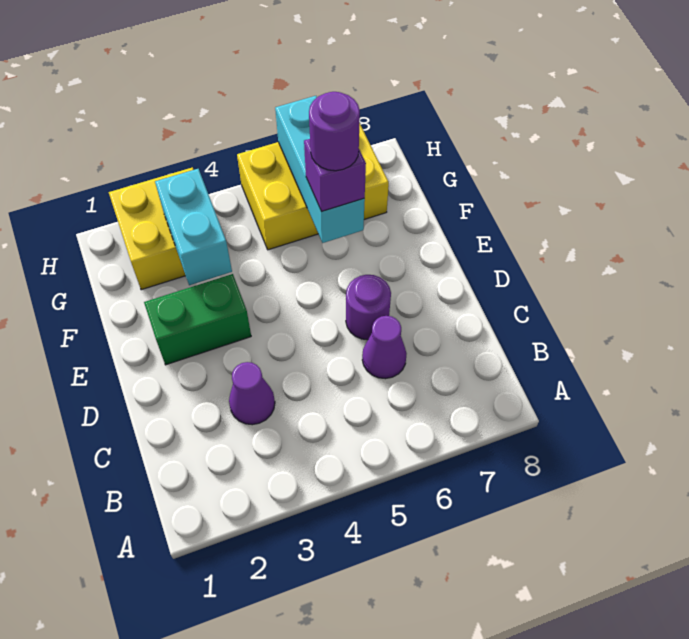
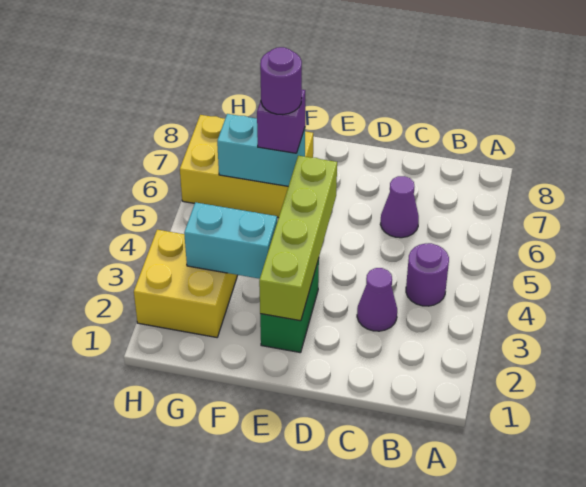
purple round brick D6 level 1 -> purple round brick B4 level 1
none -> lime brick E2:E5 level 2
cyan brick F6:H6 level 2 -> cyan brick F6:G6 level 2
yellow brick G5:H7 level 1 -> yellow brick F6:H7 level 1

